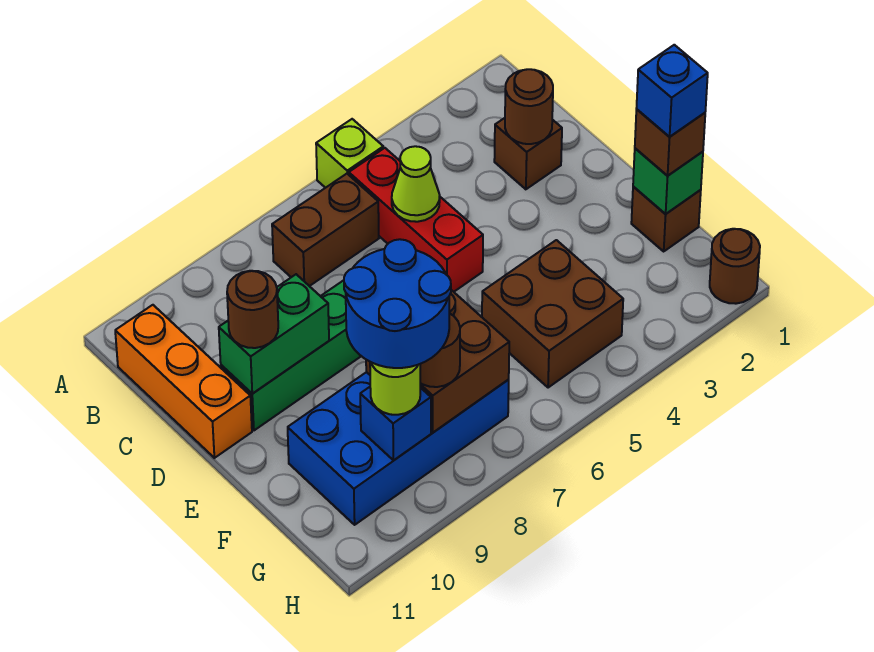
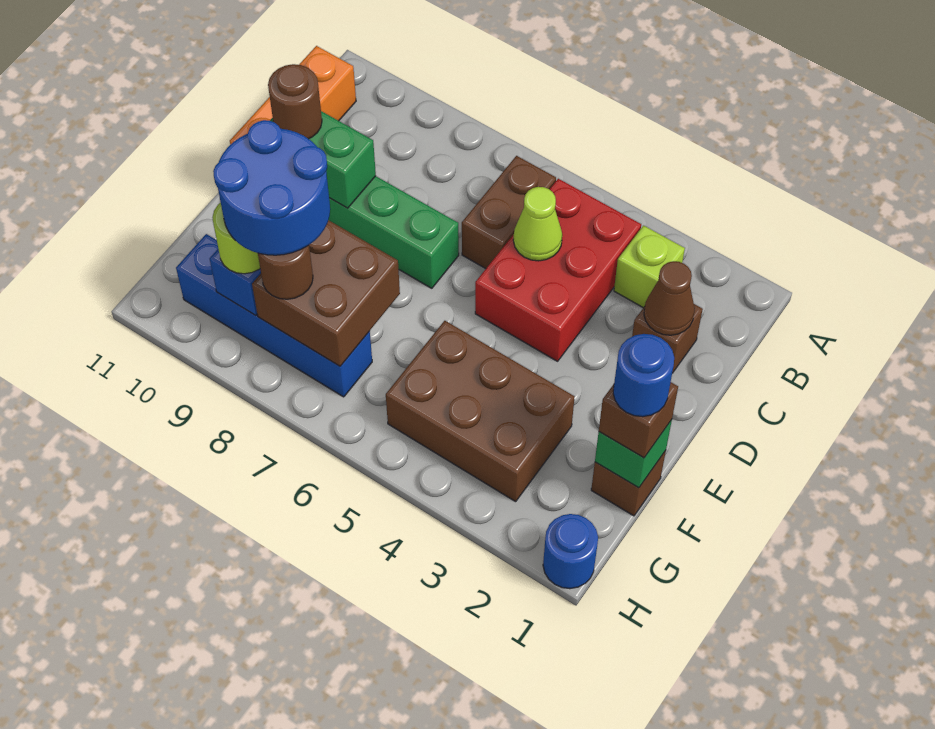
lime brick A5 level 1 -> lime brick B3 level 1
red brick B5:D5 level 1 -> red brick B4:D5 level 1
brown brick B6:B7 level 1 -> brown brick B6:C6 level 1
brown round brick C2 level 2 -> brown cone C2 level 2
blue brick F1 level 4 -> blue round brick F1 level 4
brown brick F4:G5 level 1 -> brown brick F3:G5 level 1
blue brick F7:G10 level 1 -> blue brick G7:G10 level 1
brown round brick H1 level 1 -> blue round brick H1 level 1

